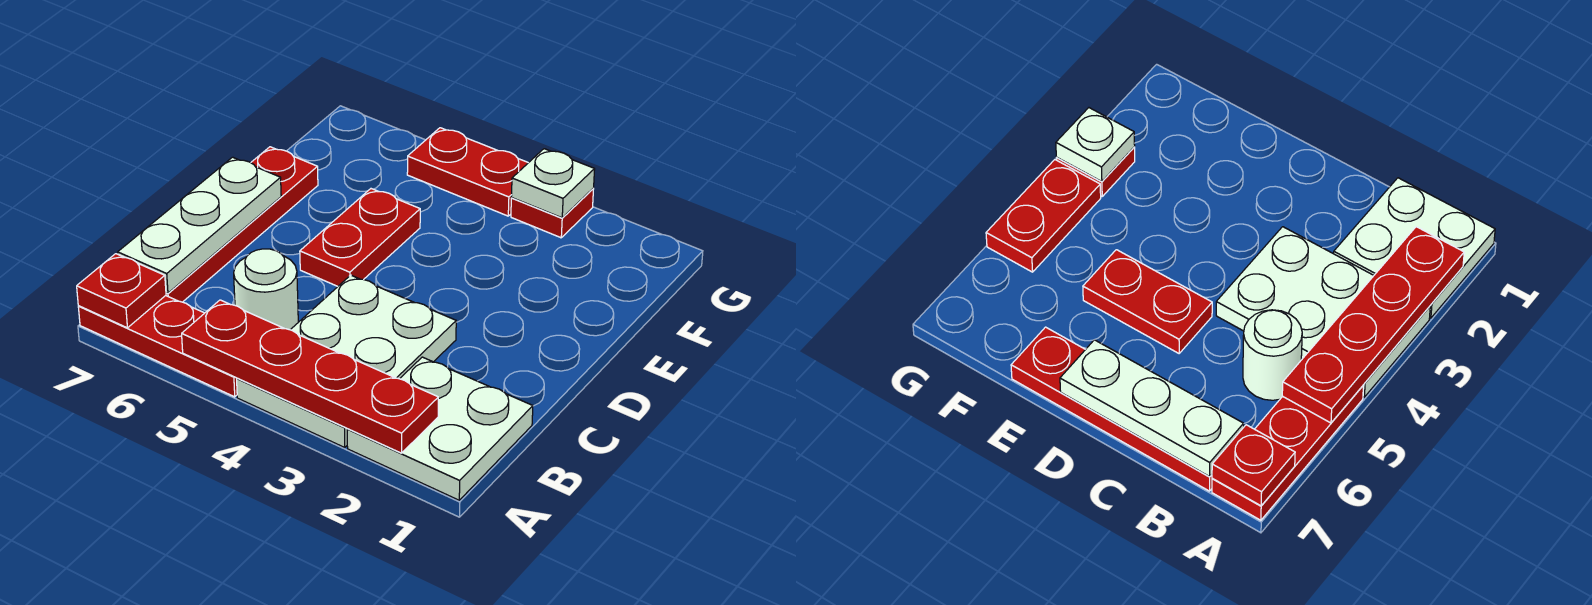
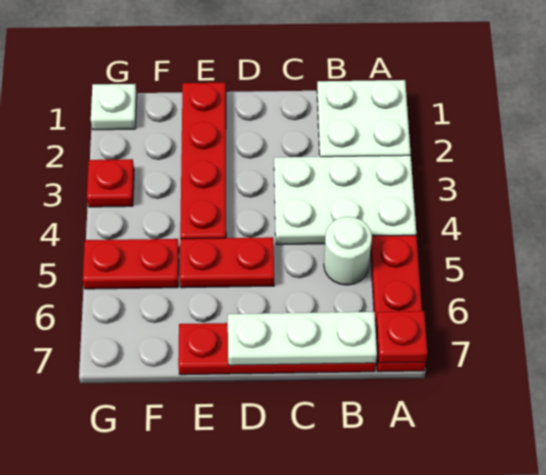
red plate A2:A5 level 2 -> red plate E1:E4 level 1
white plate G3 level 2 -> white plate G1 level 1
red plate G4:G5 level 1 -> red plate F5:G5 level 1

